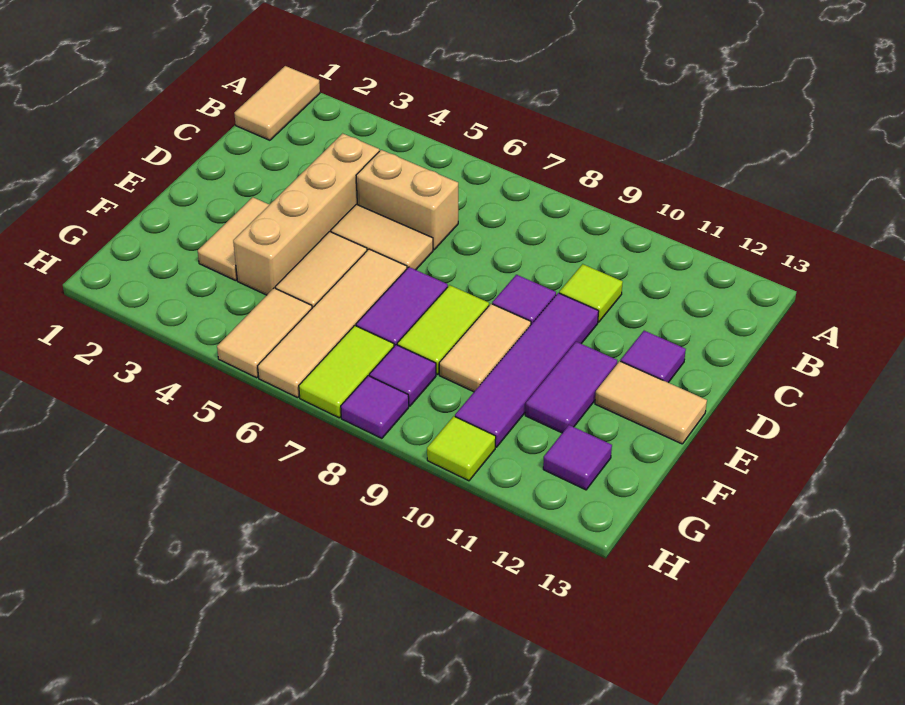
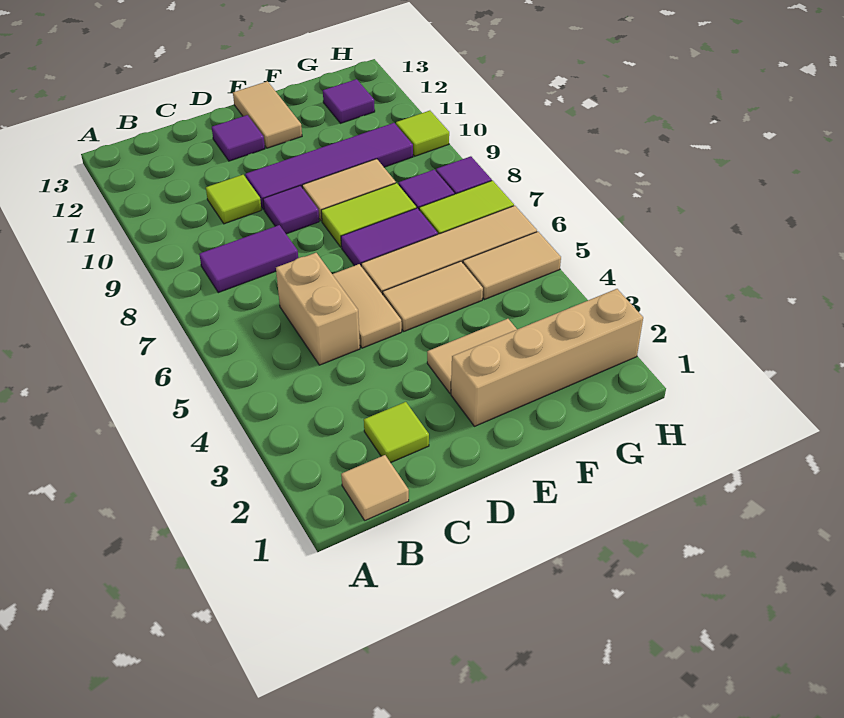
tan tile A1:B1 level 1 -> tan tile B1 level 1
none -> lime tile C2 level 1
tan brick C4:F4 level 1 -> tan brick E2:H2 level 1
purple tile E11:F11 level 1 -> purple tile B8:C8 level 1

